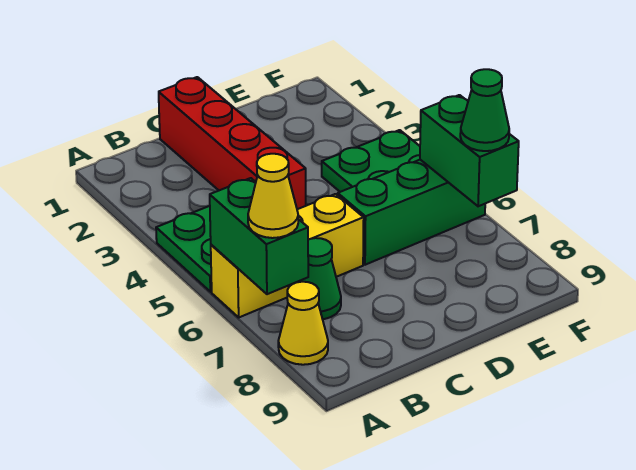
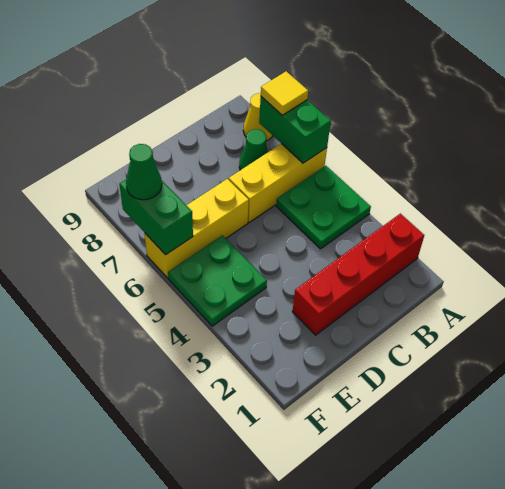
yellow cone A7 level 3 -> yellow tile A7 level 3
red brick C1:C4 level 1 -> red brick A2:D2 level 1
green brick D6:F6 level 1 -> yellow brick D6:F6 level 1

